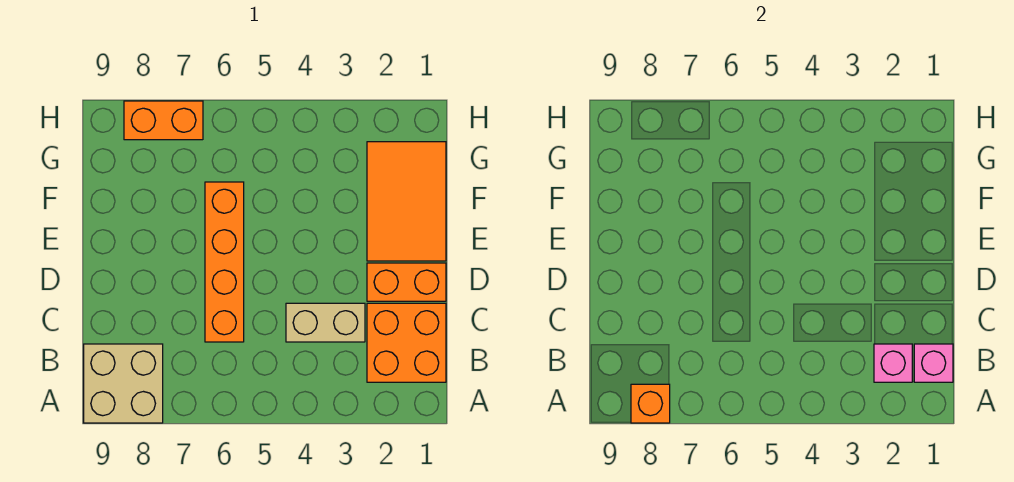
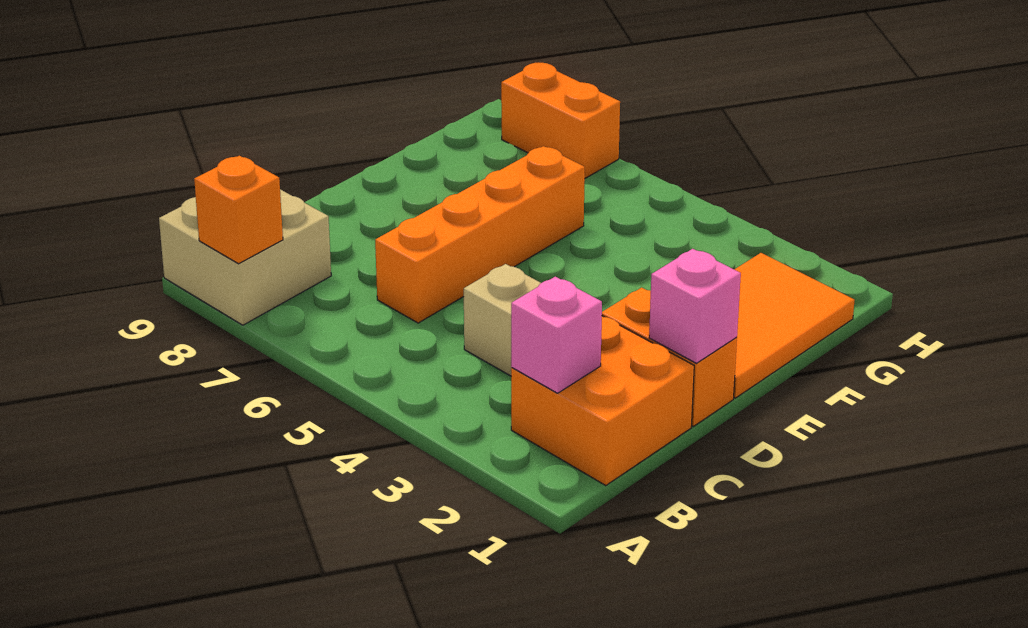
pink brick B1 level 2 -> pink brick D1 level 2

